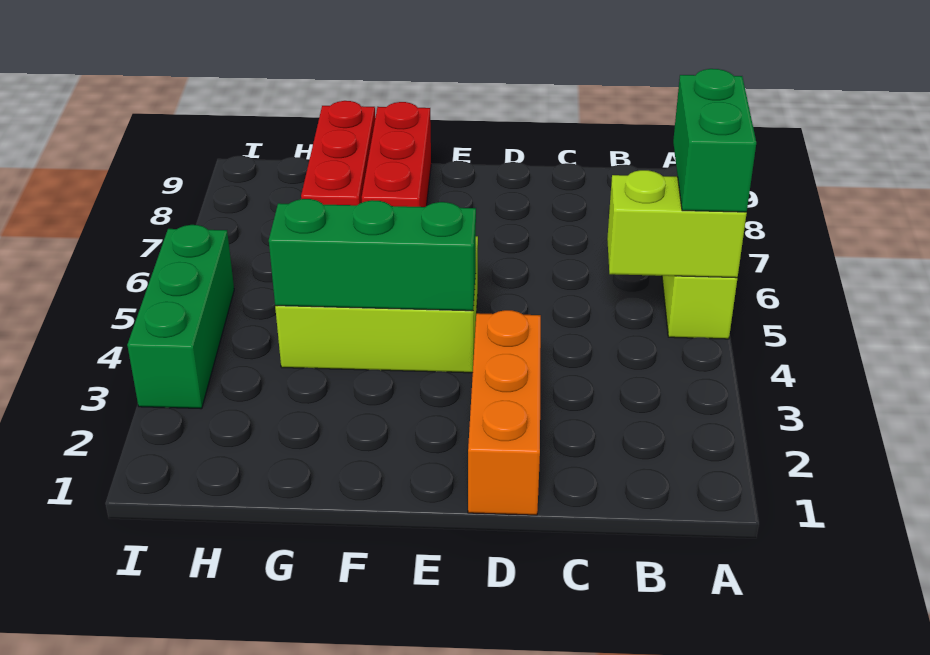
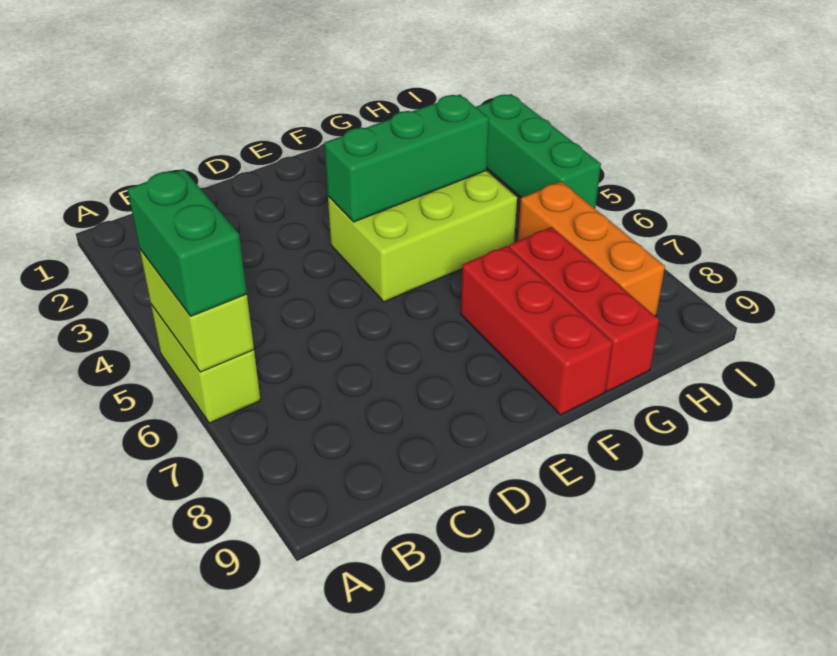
lime brick A5:B5 level 2 -> lime brick A5:A6 level 2
orange brick D1:D3 level 1 -> orange brick H6:H8 level 1

